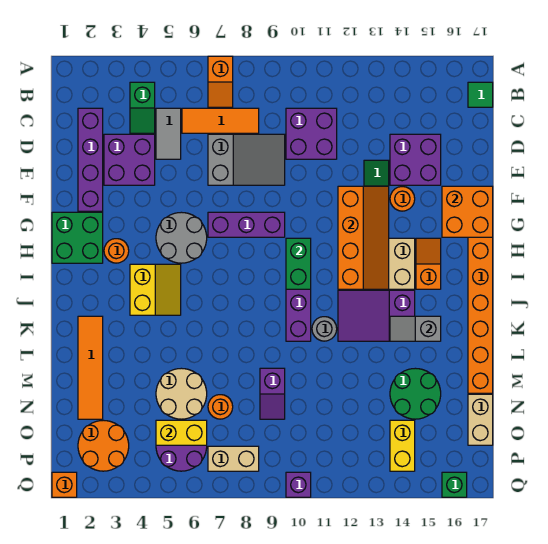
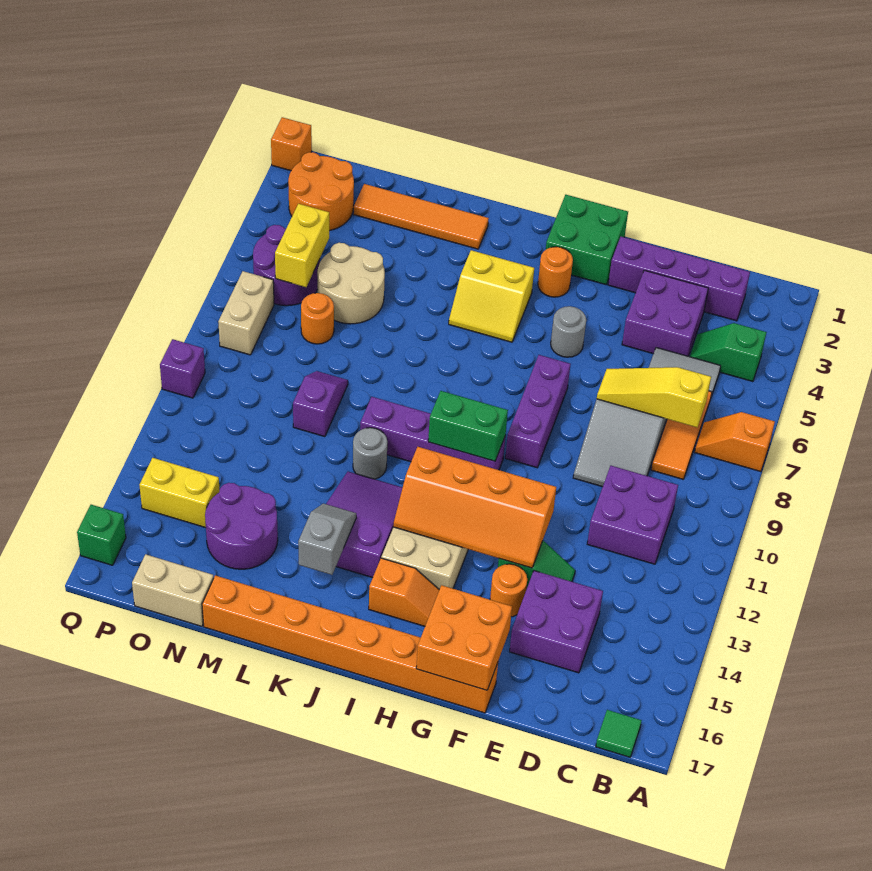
none -> yellow slope C7:E7 level 2 top C
grey round brick G5:H6 level 1 -> grey round brick G5 level 1
purple slope M9:N9 level 1 top M -> purple slope M9:M10 level 1 top 10
green round brick M14:N15 level 1 -> purple round brick M14:N15 level 1

